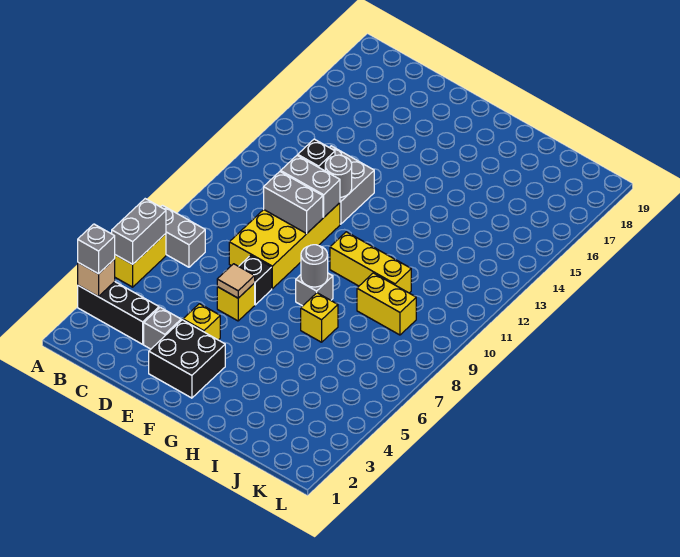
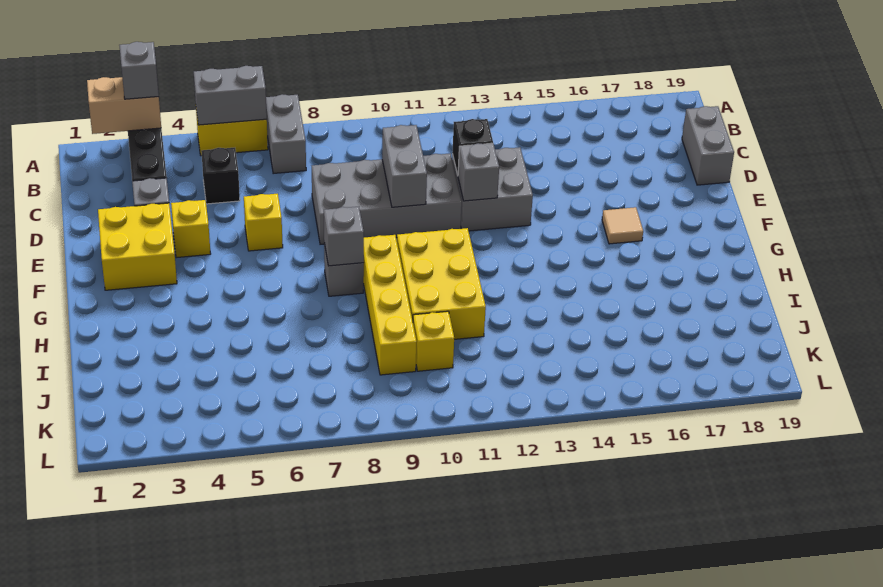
tan brick A3 level 2 -> tan brick A2:A3 level 2
yellow brick D8:E11 level 1 -> grey brick D8:E11 level 1
grey brick D11:E11 level 2 -> grey brick C19:D19 level 1
black brick E2:F3 level 1 -> yellow brick E2:F3 level 1
tan tile E6 level 2 -> tan tile F16 level 1
black brick E7 level 1 -> black brick C5 level 1
grey round brick E12 level 2 -> grey brick E12 level 2
grey round brick G8 level 2 -> grey brick G8 level 2
yellow brick G10:I10 level 1 -> yellow brick G10:I11 level 1
yellow brick H7 level 1 -> yellow brick J10 level 1
yellow brick I9:J9 level 1 -> yellow brick G9:J9 level 1

